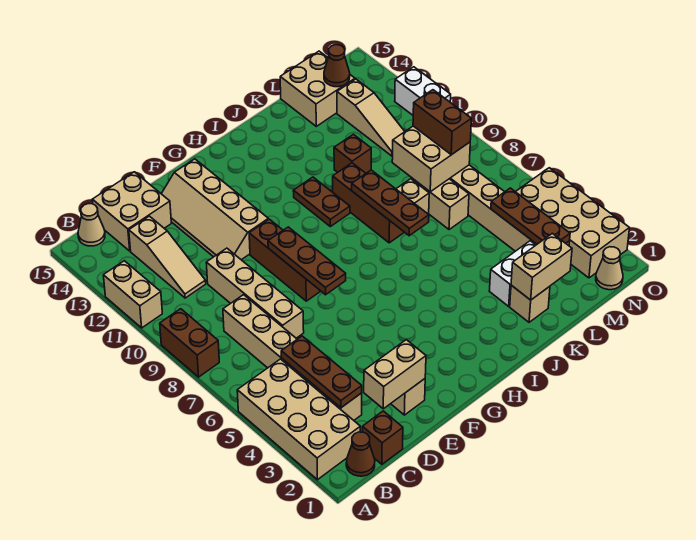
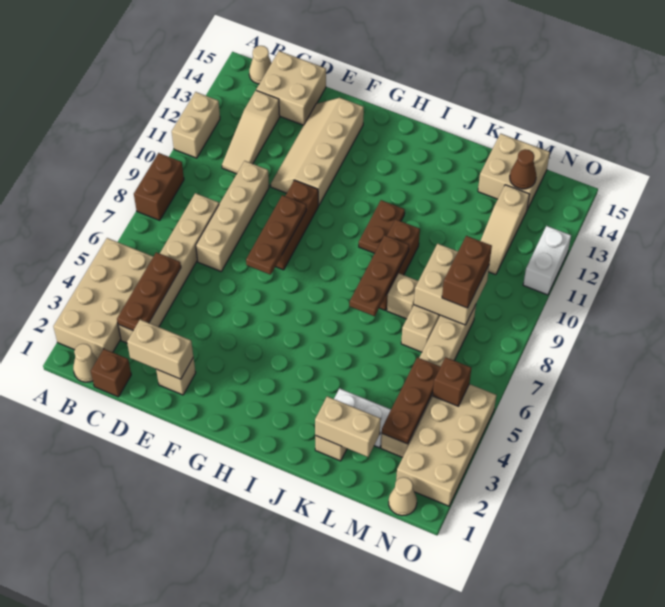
brown cone B1 level 1 -> tan cone B1 level 1
brown brick K11 level 1 -> brown brick N5 level 2

